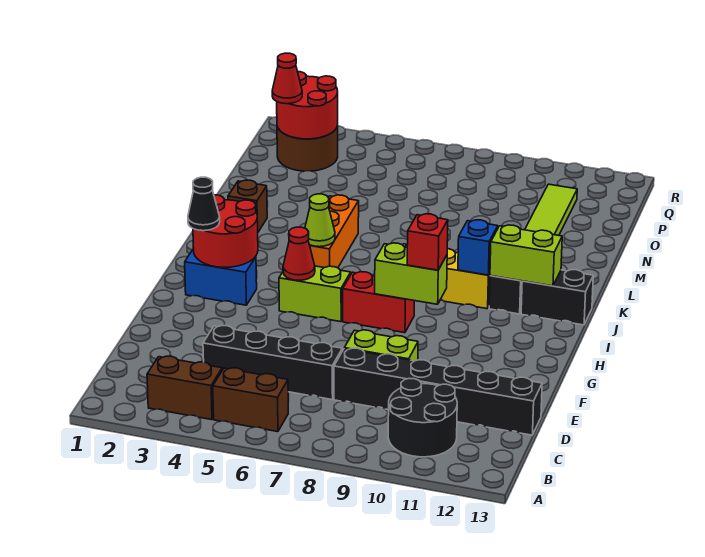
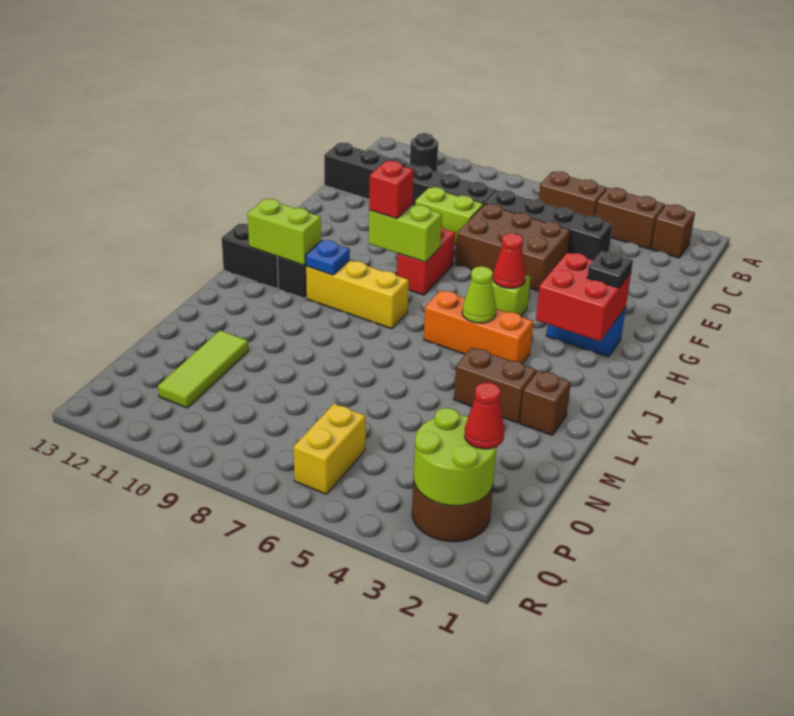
none -> brown brick B2 level 1
black round brick B10:C11 level 1 -> black round brick B11 level 1
none -> brown brick E5:F7 level 1
red round brick H2:I3 level 2 -> red brick H2:I3 level 2
black cone H2 level 3 -> black plate H2 level 3
lime brick H5:H6 level 1 -> lime brick H5 level 1
red brick H7:H8 level 1 -> red brick G8:H8 level 1
orange brick J5:L5 level 1 -> orange brick J4:J6 level 1
blue brick J10 level 2 -> blue plate J10 level 2
none -> brown brick L3:L4 level 1
red round brick P2:Q3 level 2 -> lime round brick P2:Q3 level 2
none -> yellow brick P6:Q6 level 1

